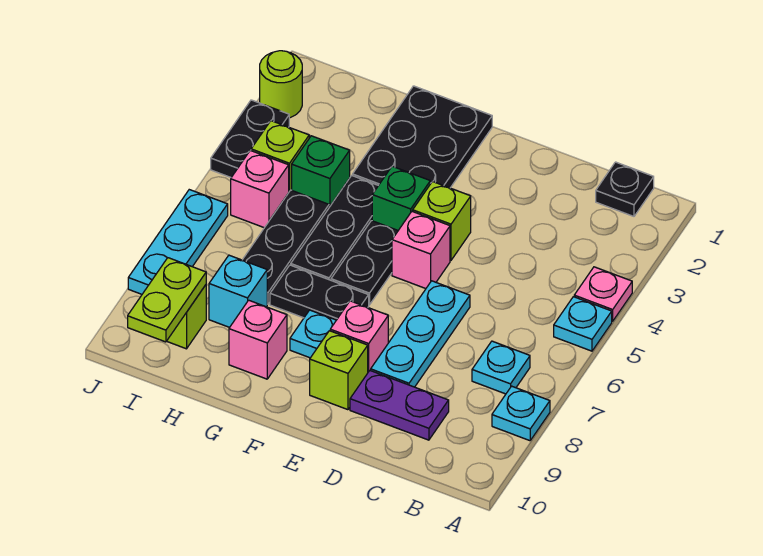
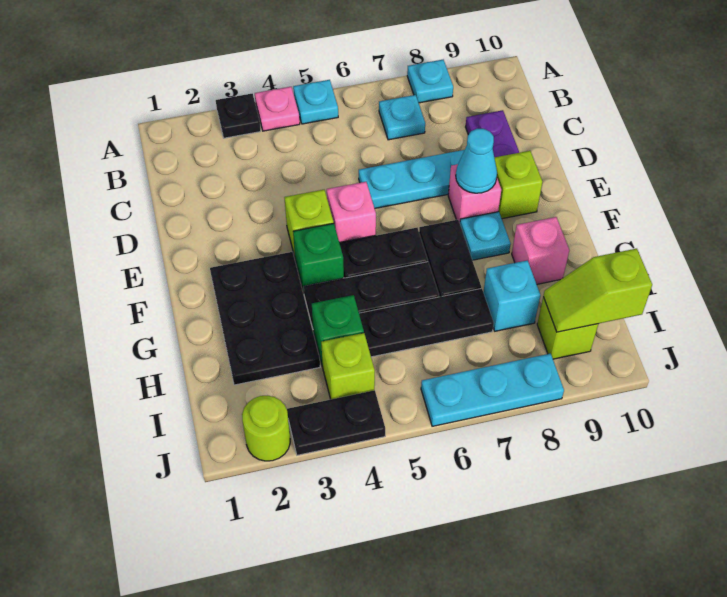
black plate B1 level 1 -> black plate A3 level 1
none -> cyan cone E8 level 2
black plate F1:G3 level 1 -> black plate F2:H3 level 1
pink brick I5 level 1 -> none
lime plate I9:I10 level 2 -> lime slope I9:I10 level 2 top 10

